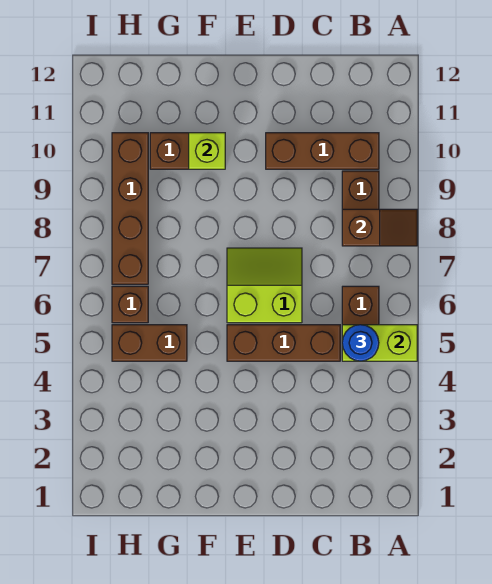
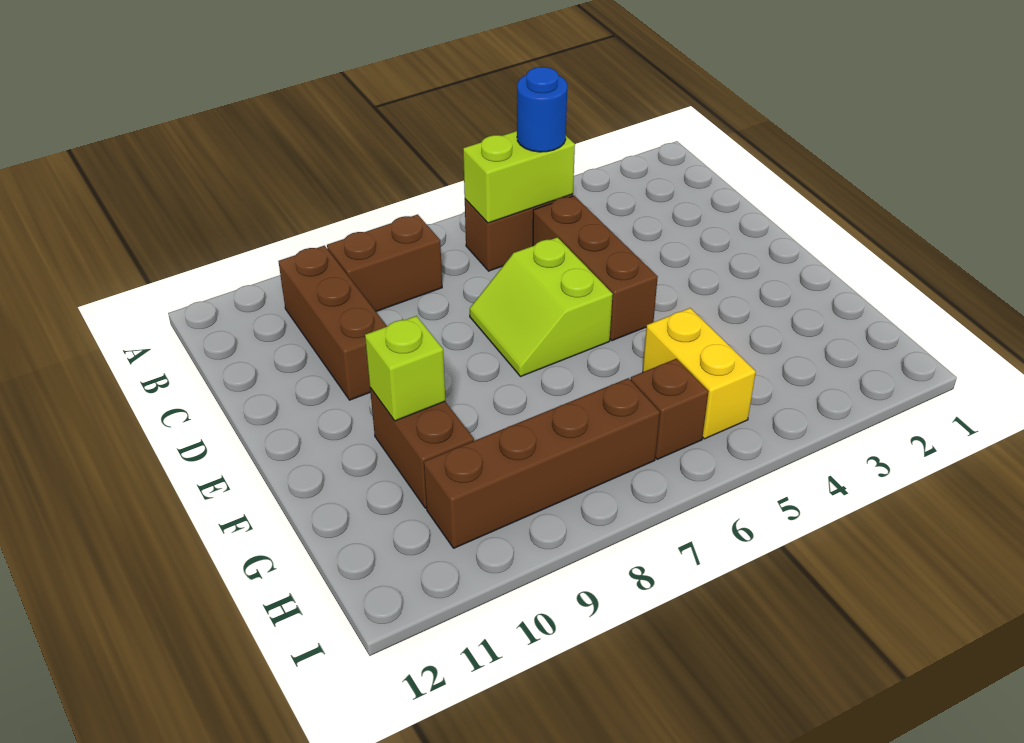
lime brick A5:B5 level 2 -> lime brick B5:B6 level 2
brown slope A8:B8 level 2 top B -> none
brown brick G5:H5 level 1 -> yellow brick G5:H5 level 1

